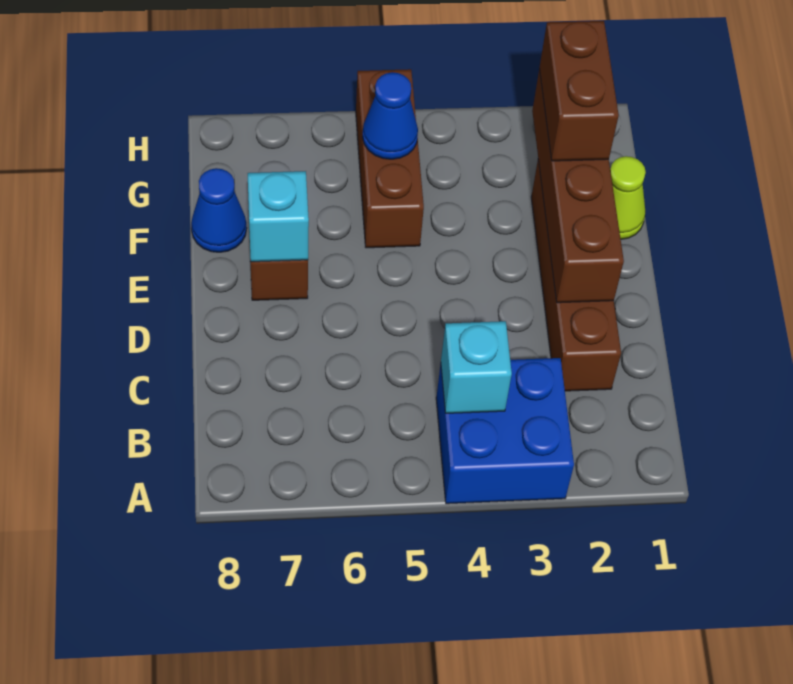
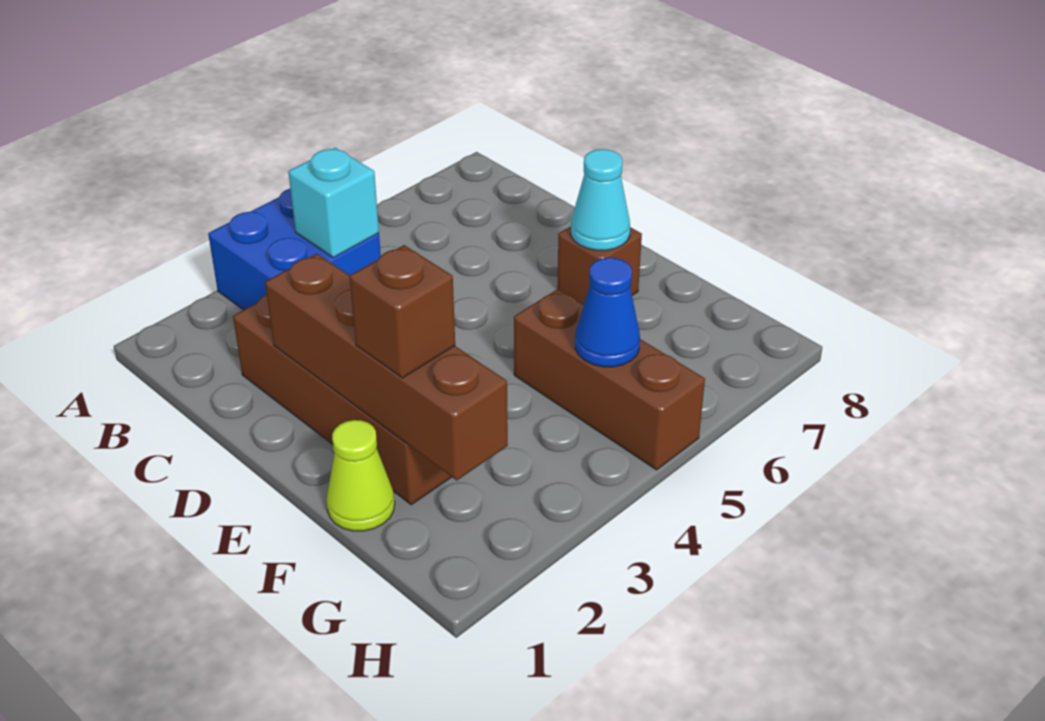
cyan brick E7 level 2 -> cyan cone E7 level 2
brown brick F2:G2 level 3 -> brown brick F2 level 3
blue cone F8 level 1 -> none

